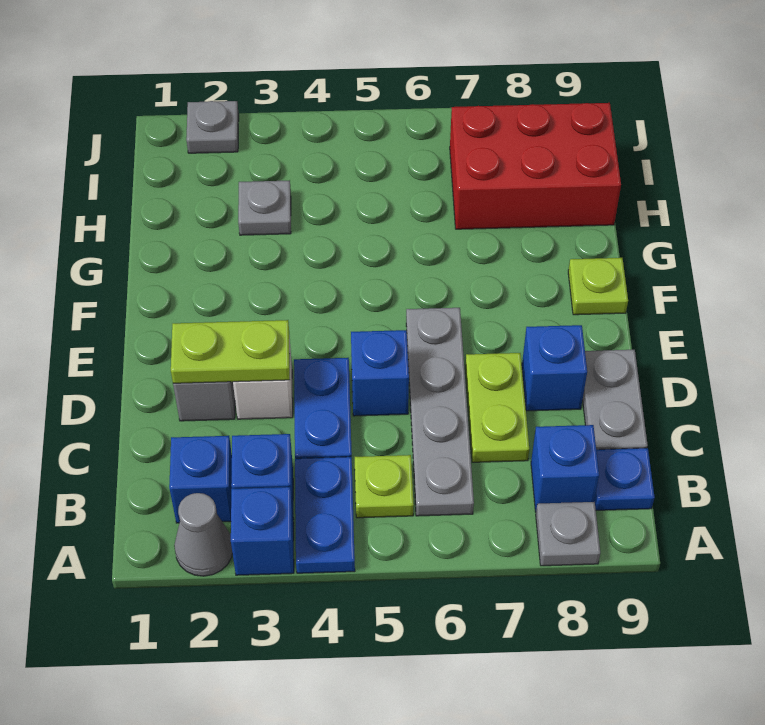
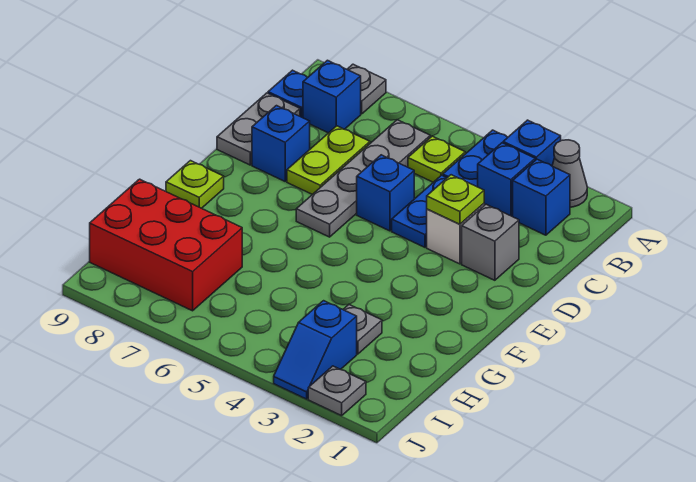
lime plate D2:D3 level 2 -> lime plate D3 level 2
none -> blue slope I3:J3 level 1 top I

